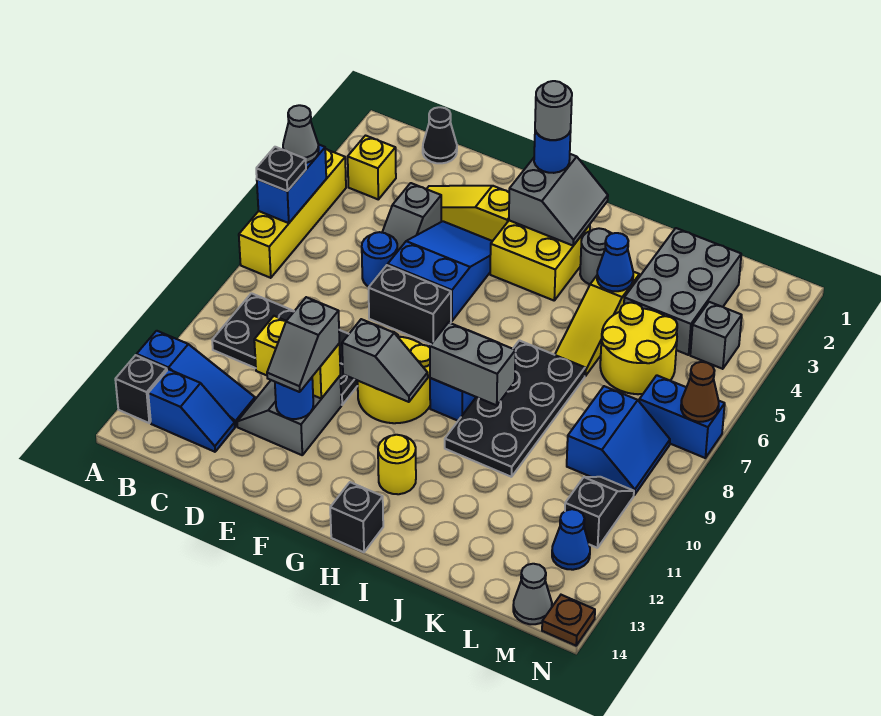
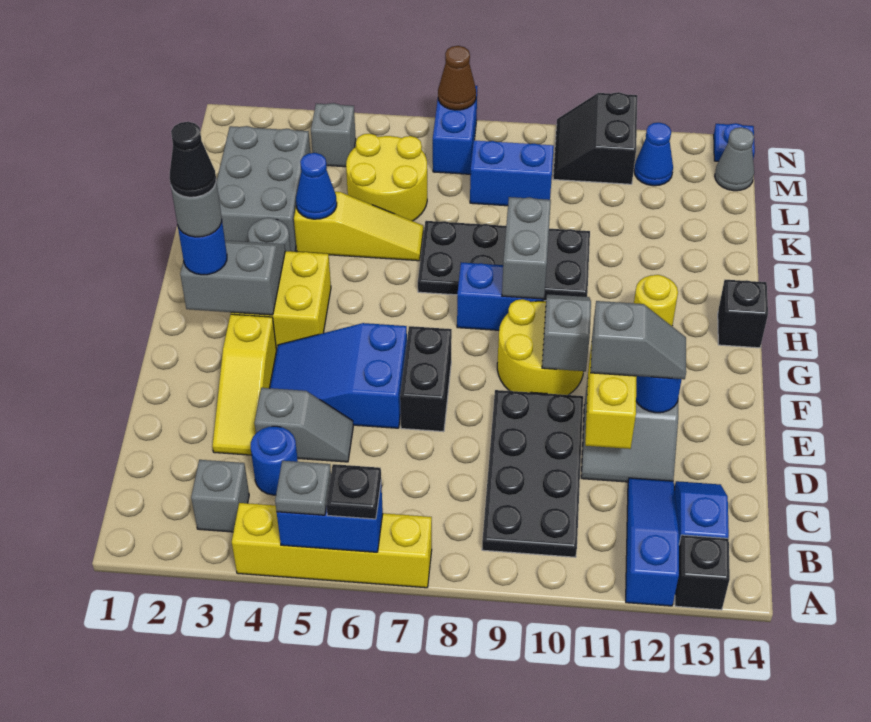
grey cone A5 level 3 -> grey plate A5 level 3
yellow brick B3 level 1 -> grey brick B3 level 1
black cone C1 level 1 -> black cone G2 level 5
blue round brick D6 level 1 -> blue round brick C4 level 1
grey brick K2:L4 level 1 -> grey brick J2:L3 level 1
black slope M10:M11 level 1 top 11 -> black slope M10:N11 level 1 top 11
brown plate N14 level 1 -> blue plate N14 level 1

